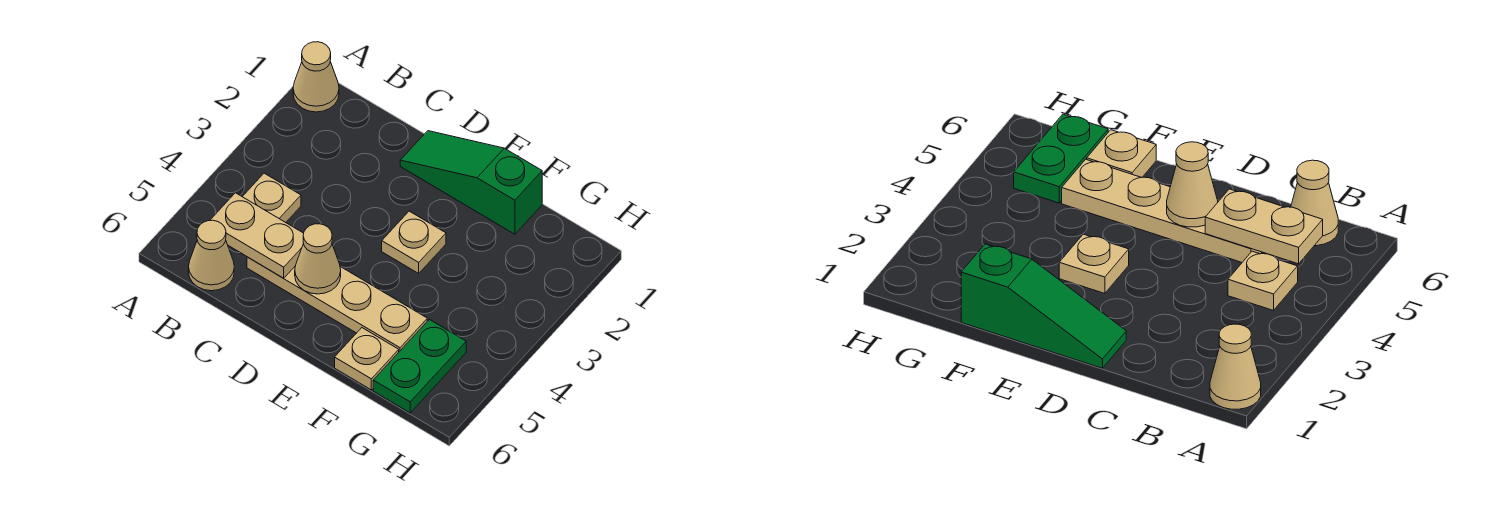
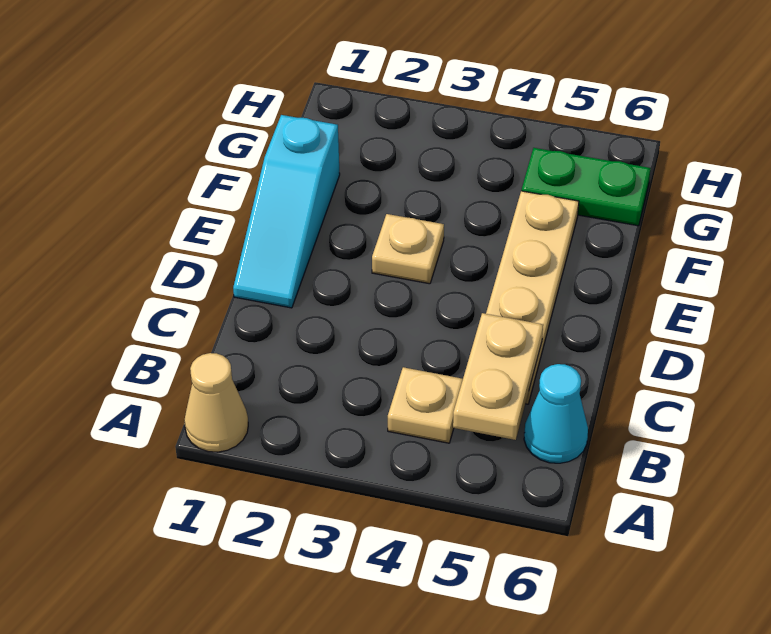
tan cone B6 level 1 -> cyan cone B6 level 1
green slope D1:F1 level 1 top F -> cyan slope D1:F1 level 1 top F
tan cone D5 level 2 -> none
tan plate F6 level 1 -> none

